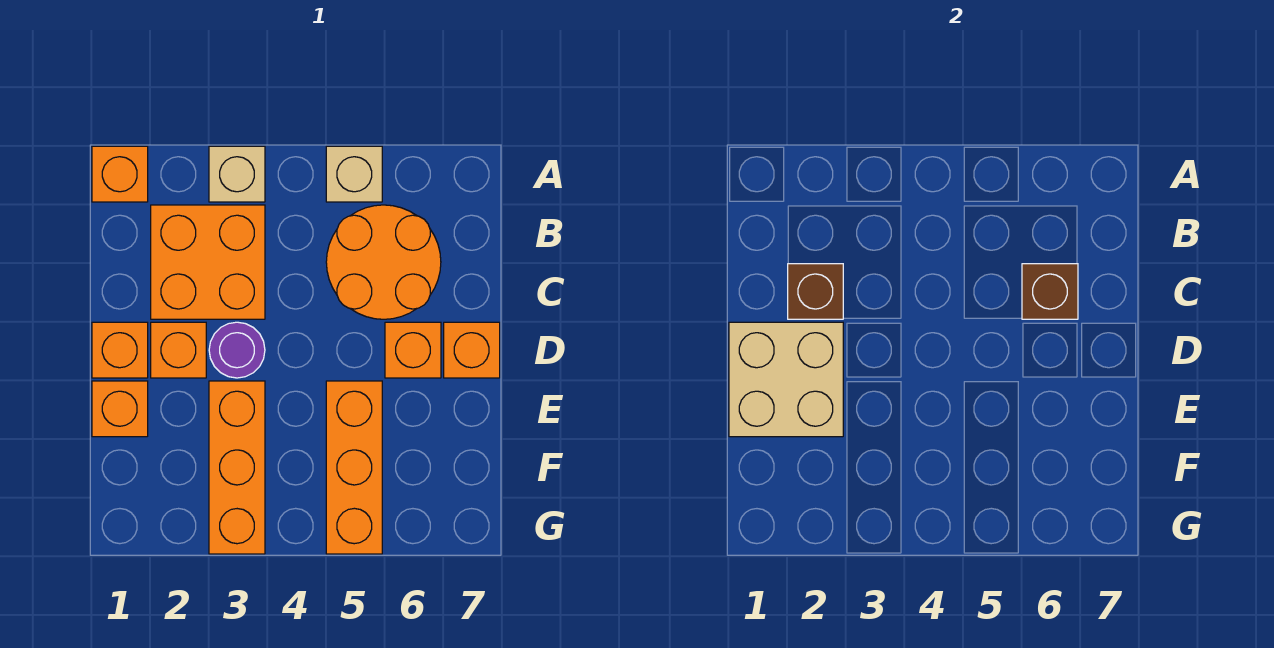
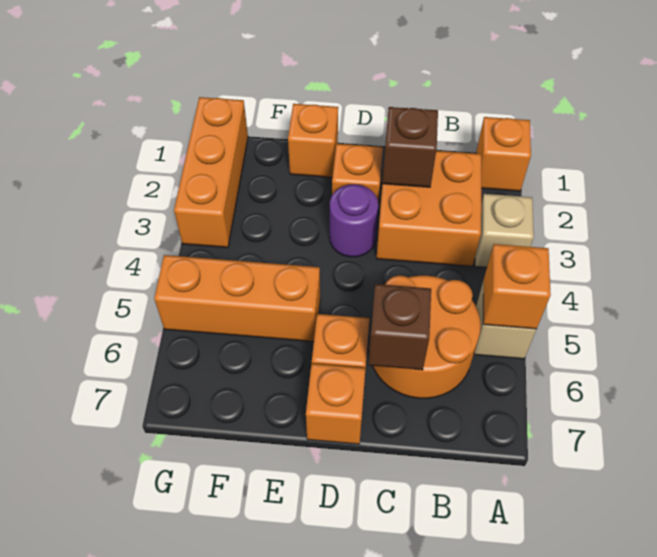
orange brick D1 level 1 -> orange brick A5 level 2
tan brick D1:E2 level 2 -> none
orange brick E3:G3 level 1 -> orange brick G1:G3 level 1

